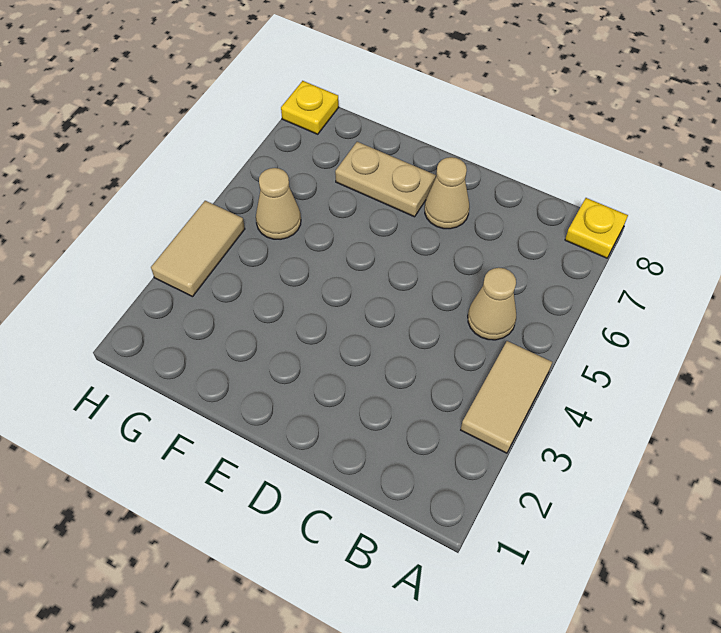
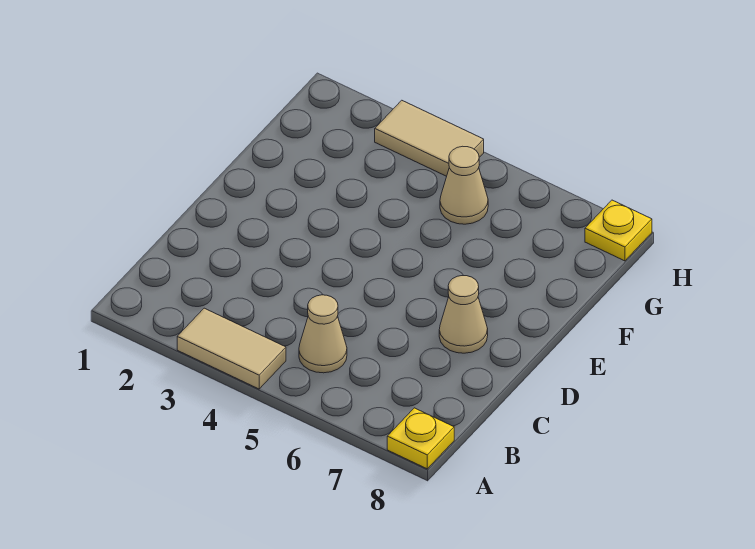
tan plate E7:F7 level 1 -> none

